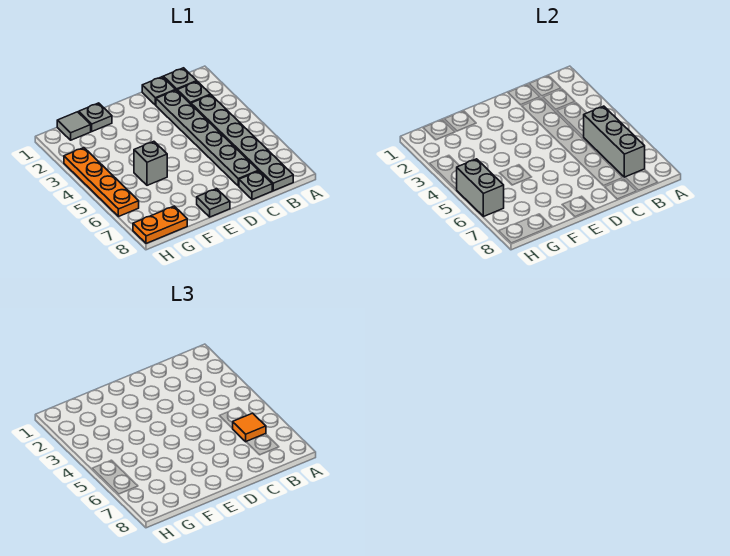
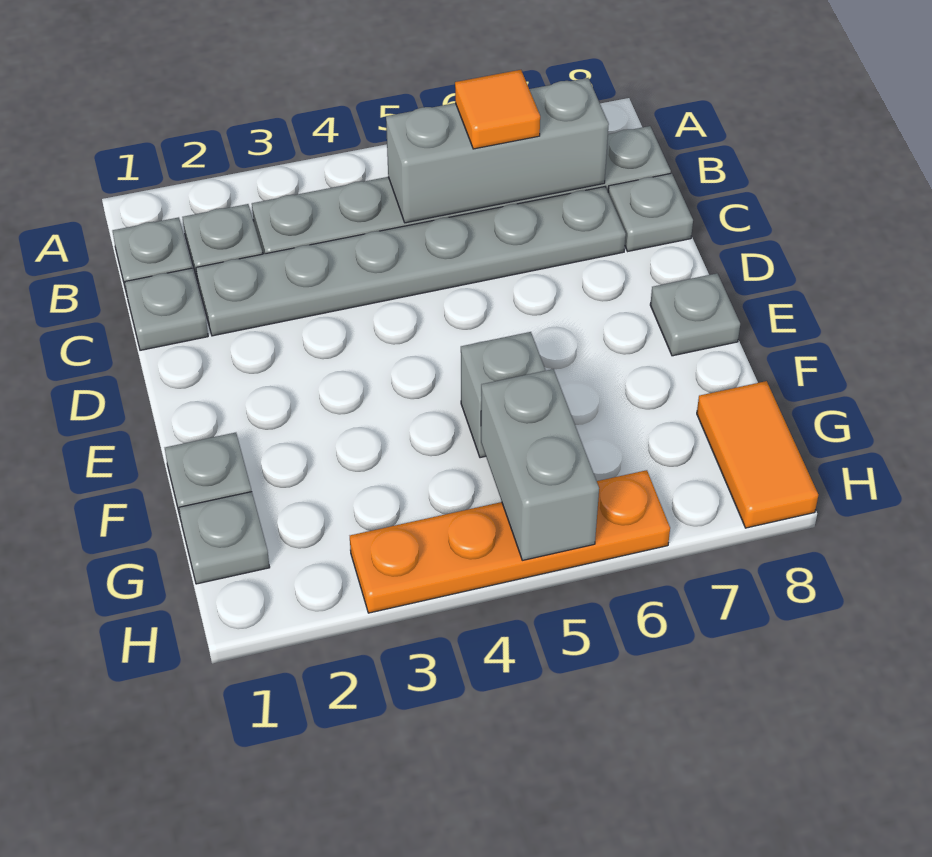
grey tile G1 level 1 -> grey plate G1 level 1
orange plate G8:H8 level 1 -> orange tile G8:H8 level 1
grey brick H5:H6 level 2 -> grey brick G5:H5 level 2

